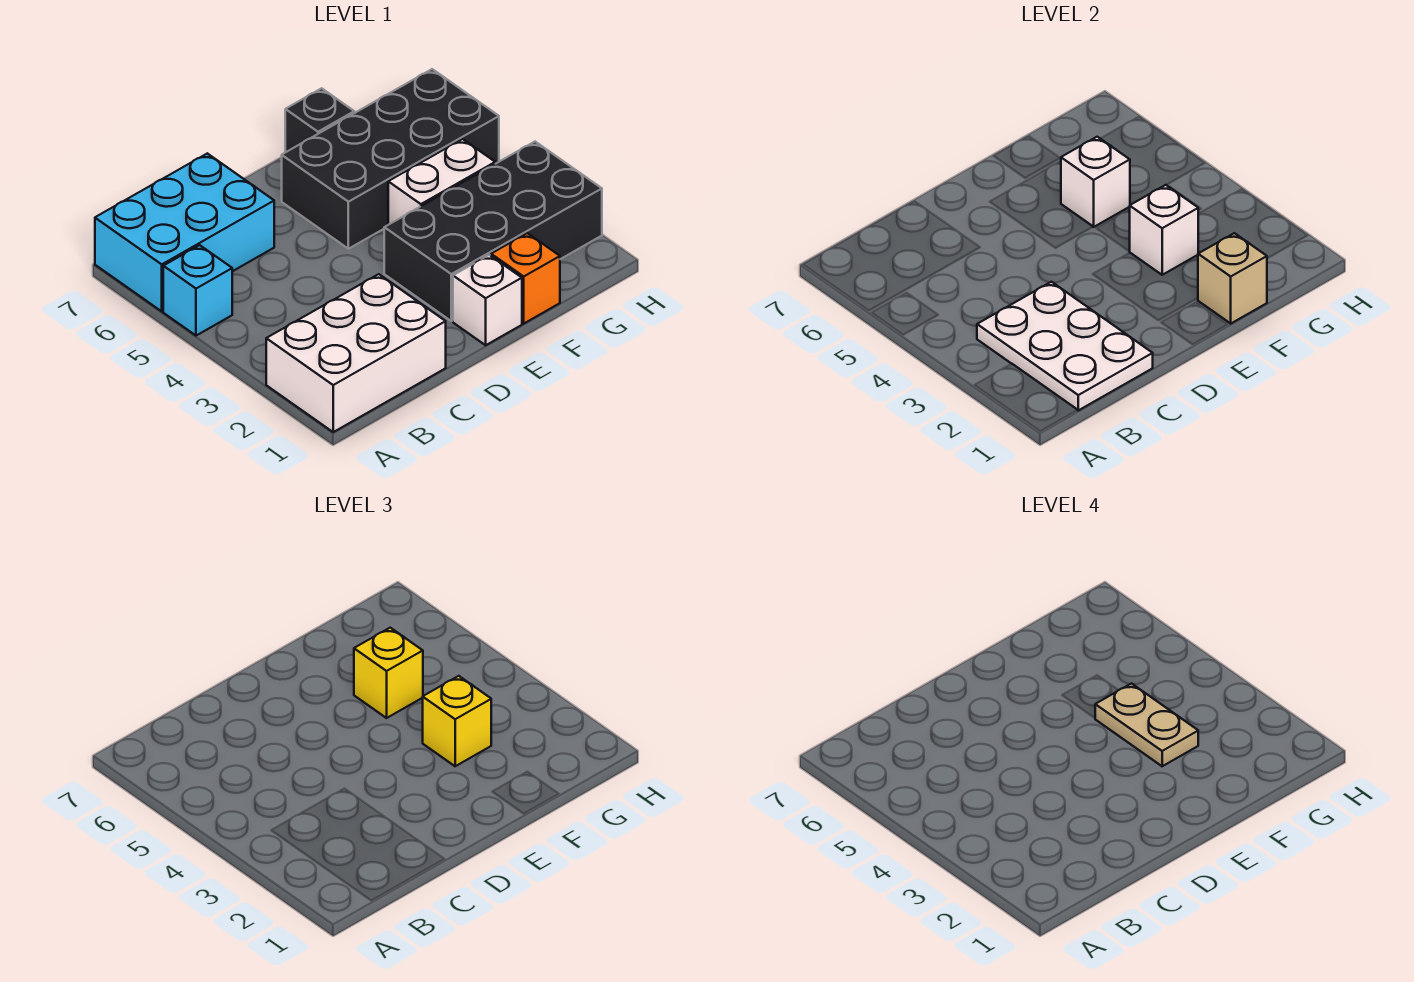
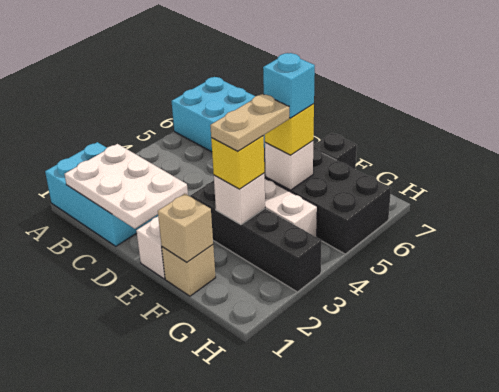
white brick A1:C2 level 1 -> cyan brick A1:C2 level 1
cyan brick A5 level 1 -> cyan brick F5 level 4
white plate B1:C3 level 2 -> white plate B1:D2 level 2
black brick E2:H3 level 1 -> black brick E3:H3 level 1
orange brick F1 level 1 -> tan brick F1 level 1

